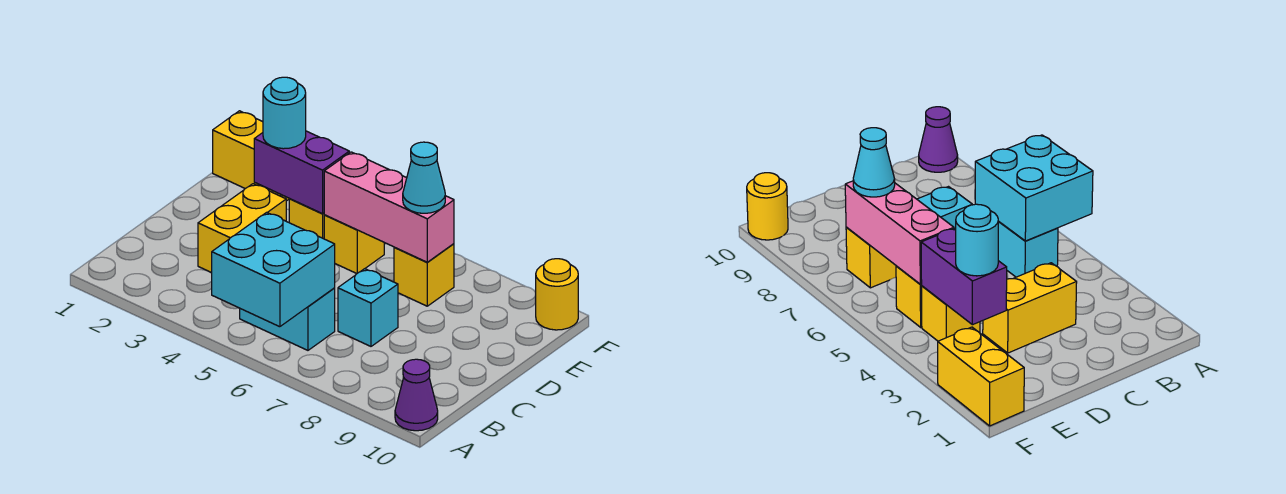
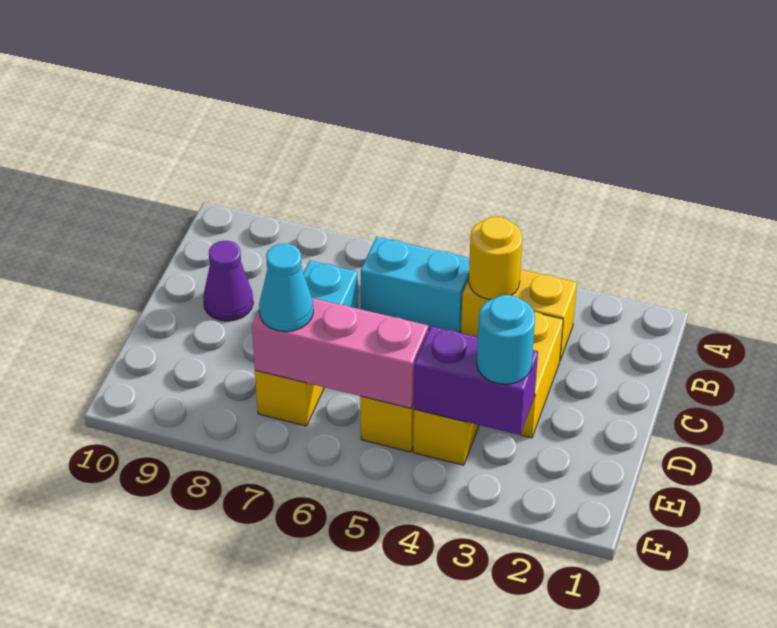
cyan brick A5:B6 level 2 -> none
purple cone A10 level 1 -> purple cone C9 level 1
yellow brick F1:F2 level 1 -> yellow brick B3:B4 level 1
yellow round brick F10 level 1 -> yellow round brick B4 level 2

